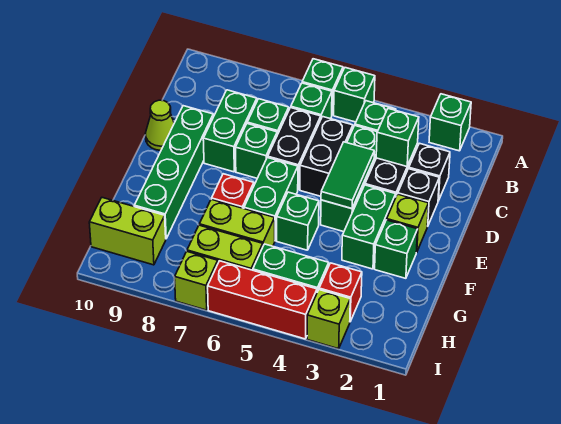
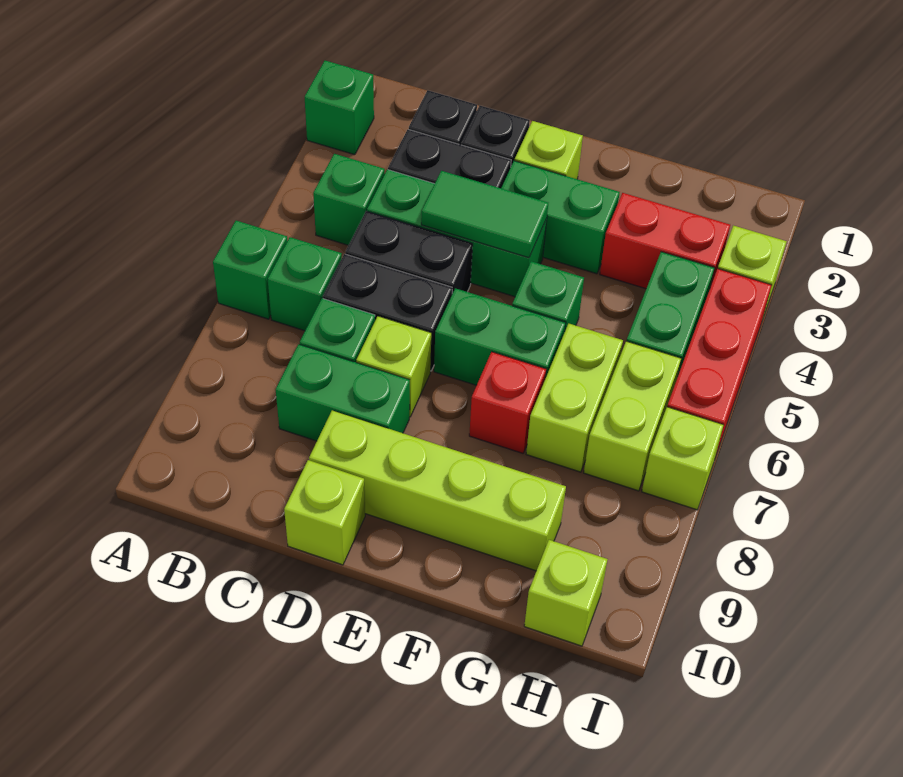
green brick A5 level 1 -> none
green brick C3 level 2 -> none
green brick D7 level 1 -> lime brick D7 level 1
green brick D9:G9 level 1 -> lime brick D9:G9 level 1
lime cone D10 level 1 -> lime brick D10 level 1
green brick F2 level 1 -> none
red brick H3 level 1 -> red brick G3:H3 level 1
lime brick H9:H10 level 1 -> lime brick H10 level 1

